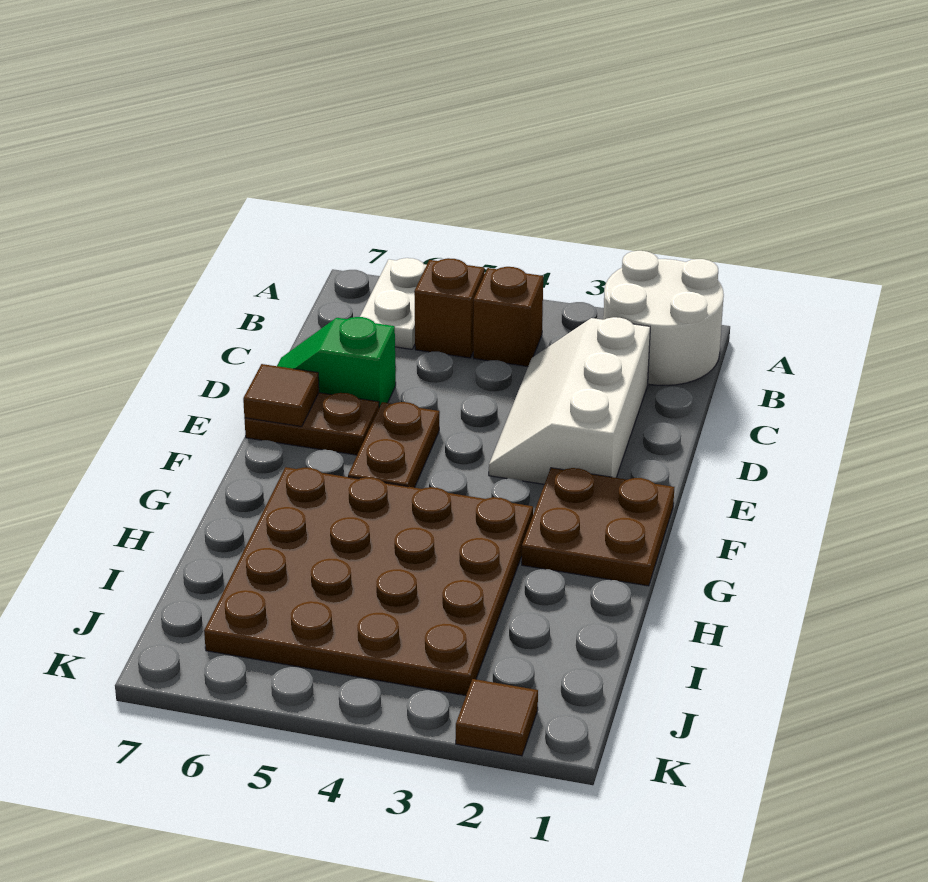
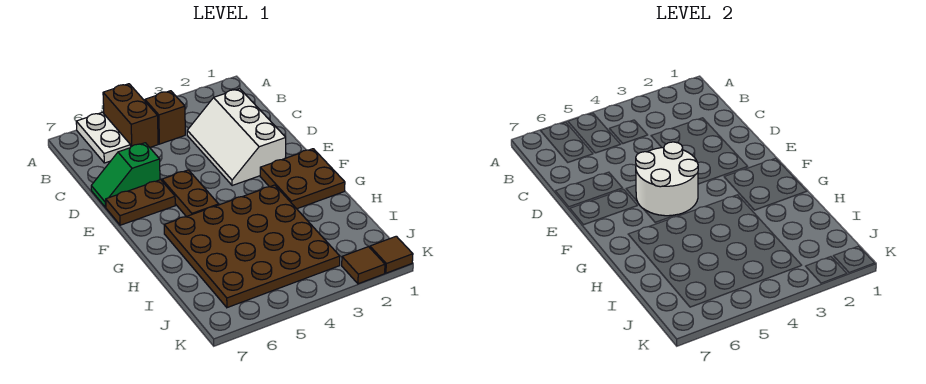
white round brick A1:B2 level 1 -> white round brick E4:F5 level 2
brown brick B5 level 1 -> brown brick A5:B5 level 1
brown tile E7 level 2 -> brown tile K1 level 1

